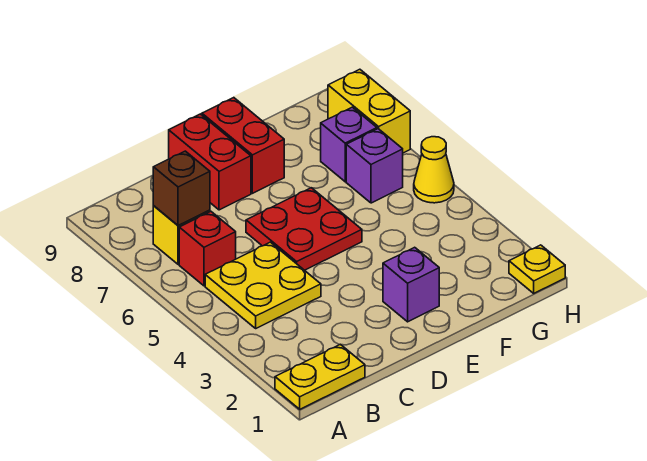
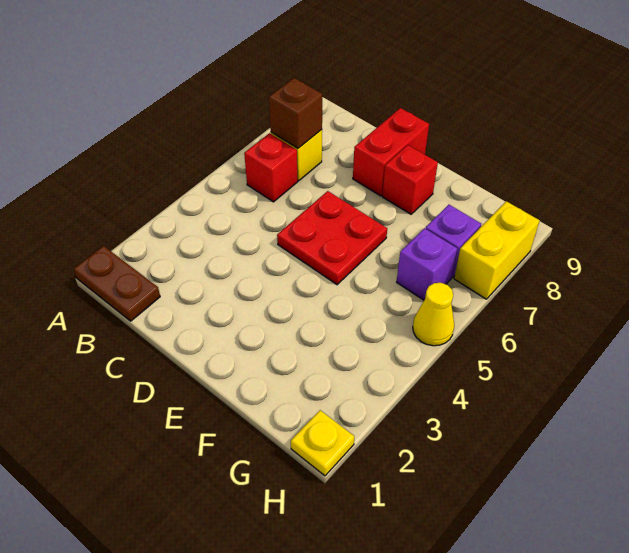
yellow plate A1:B1 level 1 -> brown plate A1:B1 level 1
yellow plate B4:C5 level 1 -> none
purple brick E2 level 1 -> none
red brick E8:E9 level 1 -> red brick E8 level 1

